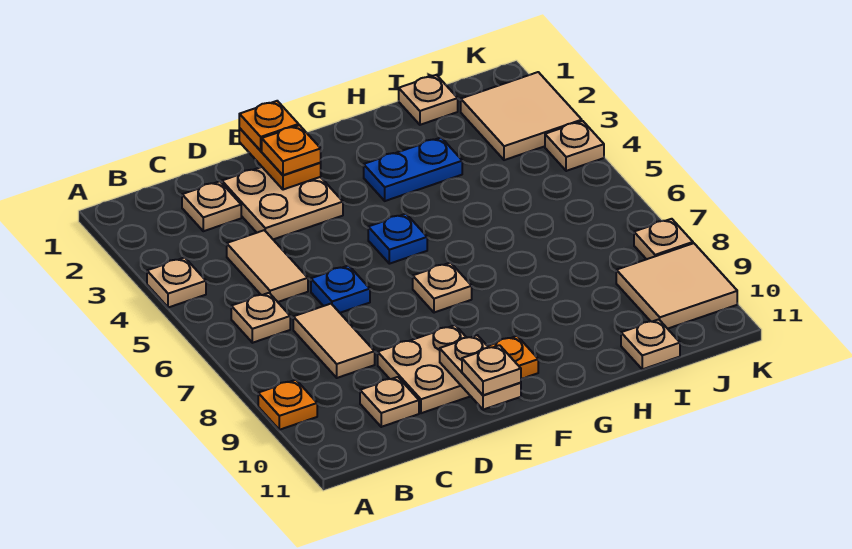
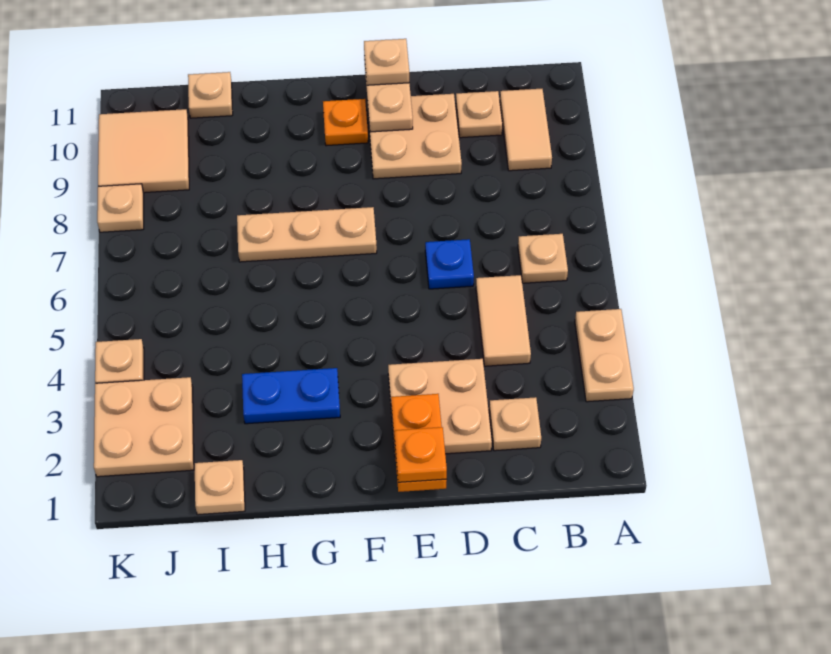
tan plate A4 level 1 -> tan plate A3:A4 level 1
orange plate A9 level 1 -> none
tan tile C7:C8 level 1 -> tan tile B9:B10 level 1
orange plate E2 level 3 -> none
blue plate F5 level 1 -> none
tan plate F7 level 1 -> tan plate F7:H7 level 1
tan tile J2:K3 level 1 -> tan plate J2:K3 level 1

